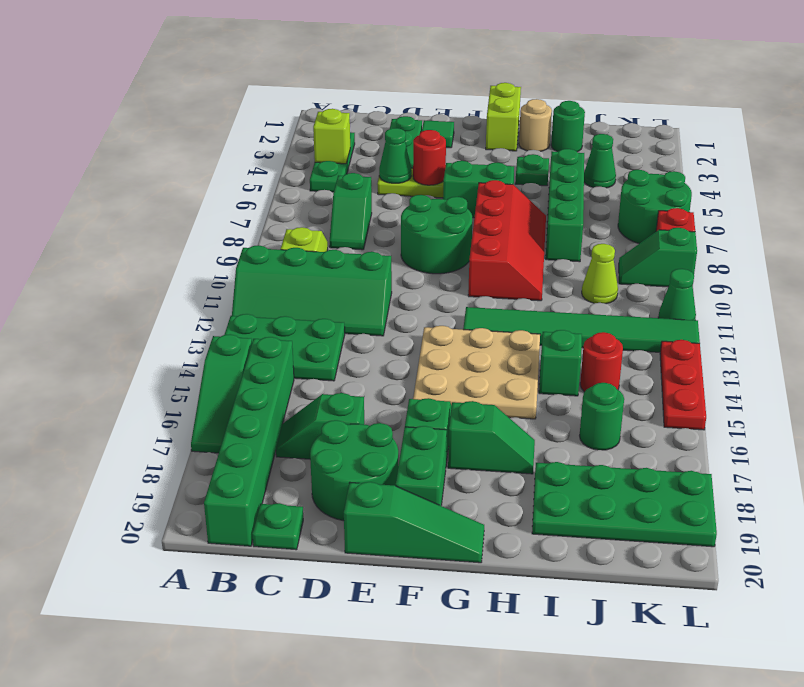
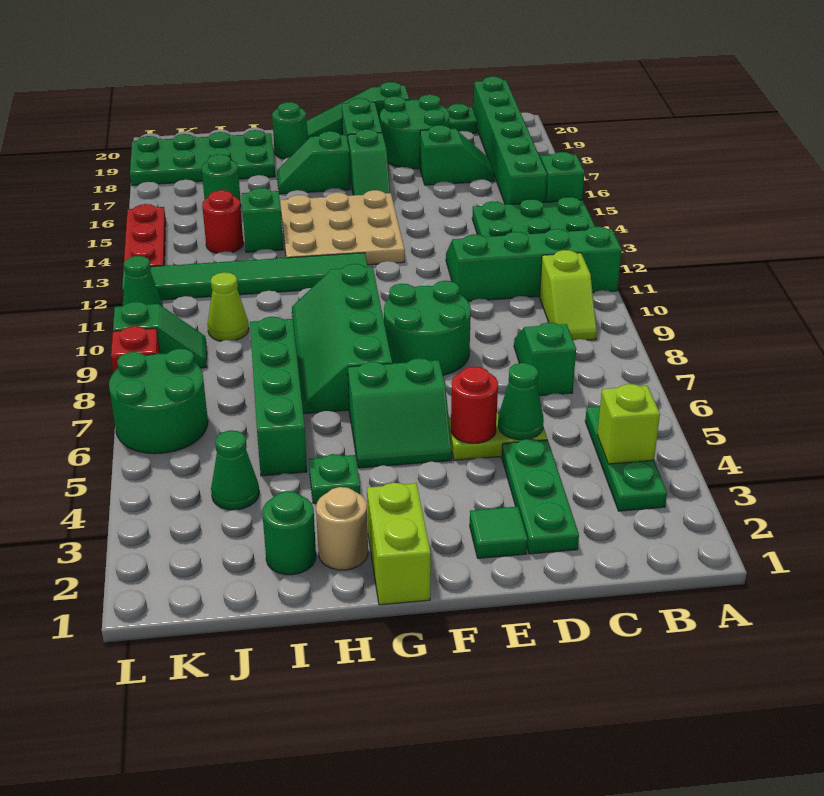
red slope G7:H10 level 1 top G -> green slope G7:H10 level 1 top G
none -> green round brick H19 level 1

